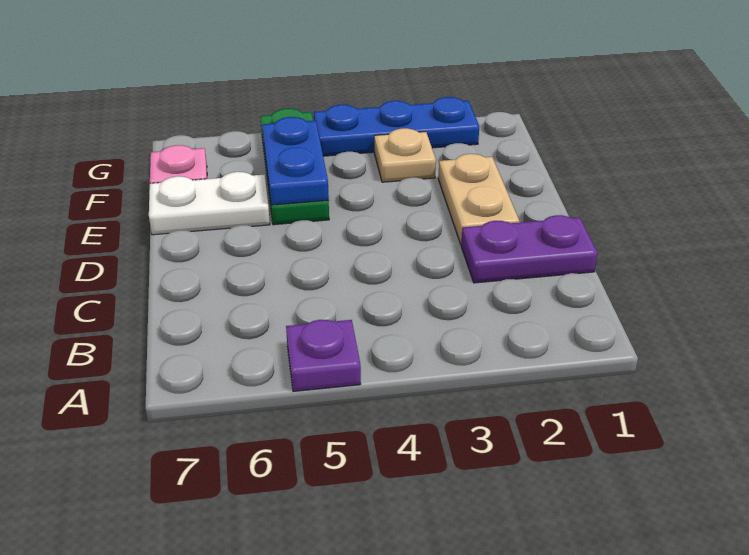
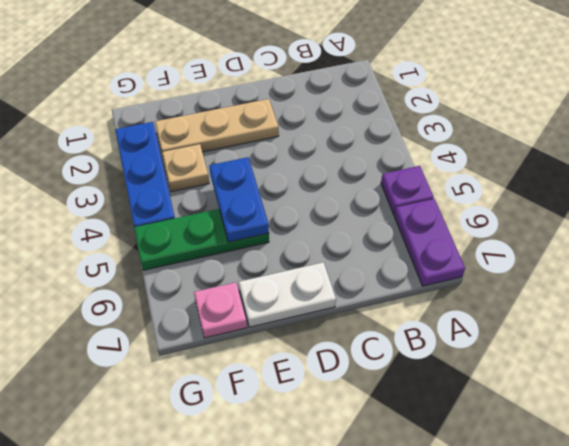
purple plate C1:C2 level 1 -> purple plate A6:A7 level 1
tan plate D2:E2 level 1 -> tan plate D2:F2 level 1
blue plate E5:F5 level 2 -> blue plate E4:E5 level 2
white plate E6:E7 level 1 -> white plate D7:E7 level 1

